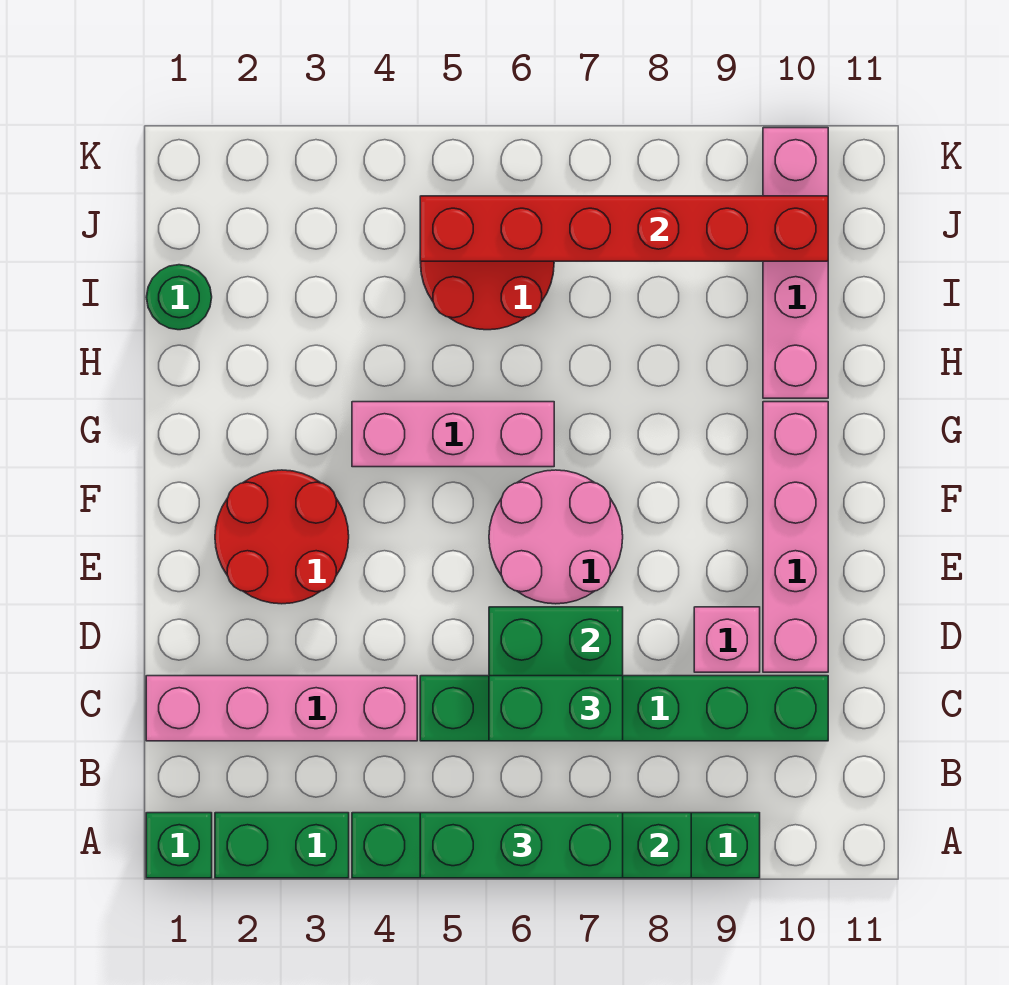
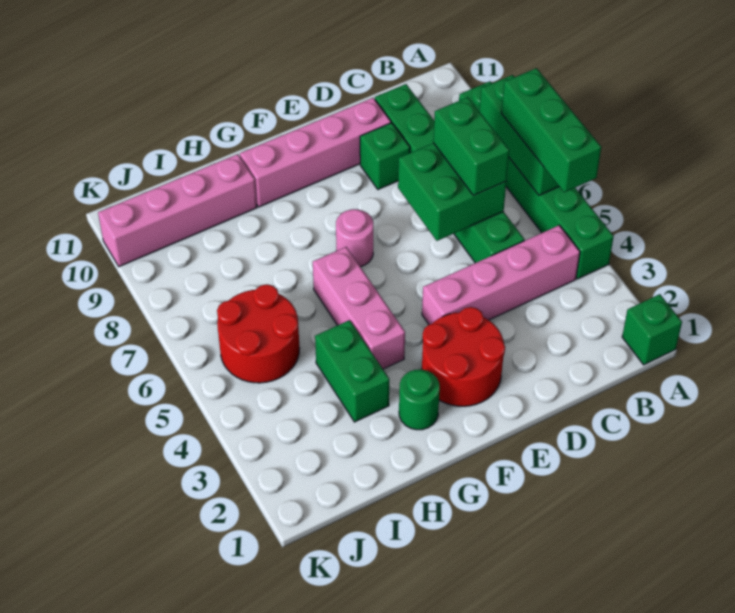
green brick A2:A3 level 1 -> green brick H3:H4 level 1
pink brick C1:C4 level 1 -> pink brick B4:E4 level 1
pink brick D9 level 1 -> green brick D9 level 1
pink round brick E6:F7 level 1 -> pink round brick F7 level 1
green round brick I1 level 1 -> green round brick G2 level 1
red brick J5:J10 level 2 -> none

